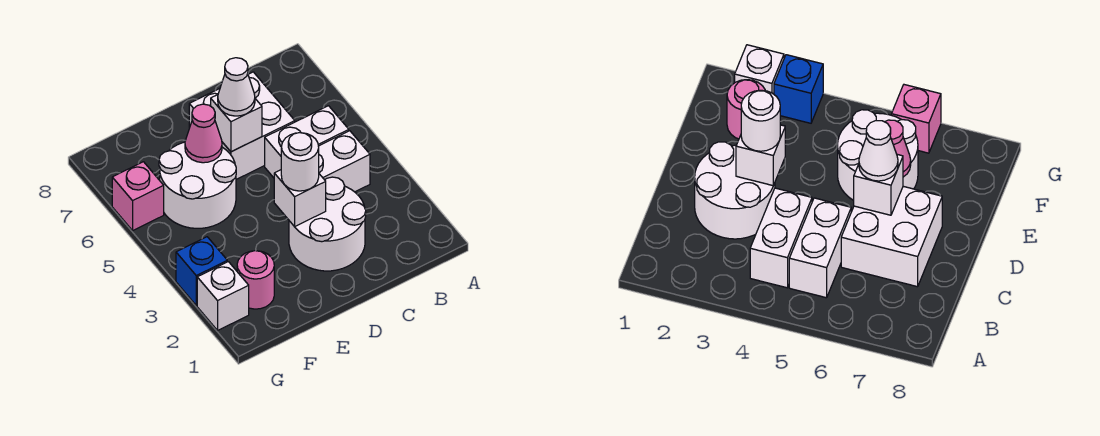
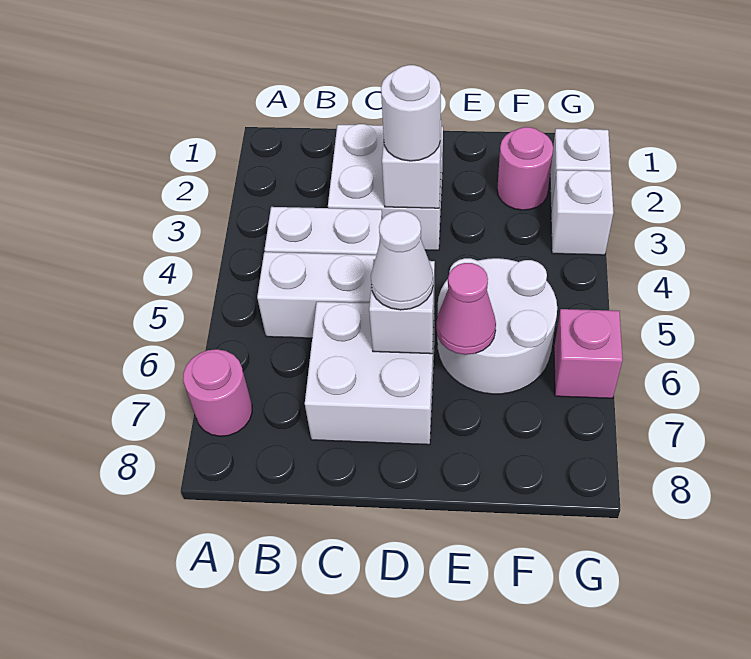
none -> pink round brick A7 level 1
white round brick C2:D3 level 1 -> white brick C2:D3 level 1
blue brick G3 level 1 -> white brick G3 level 1

